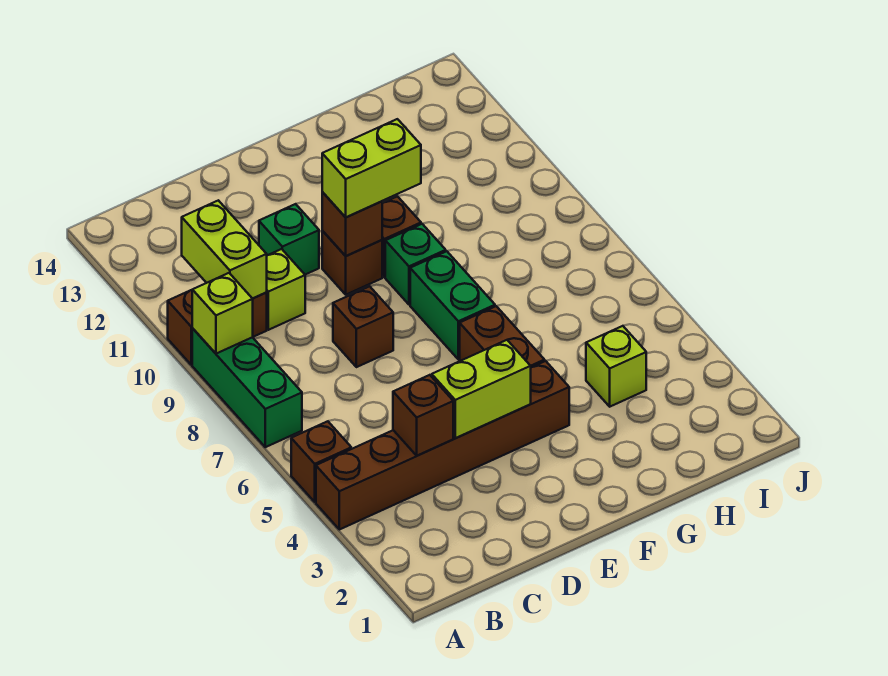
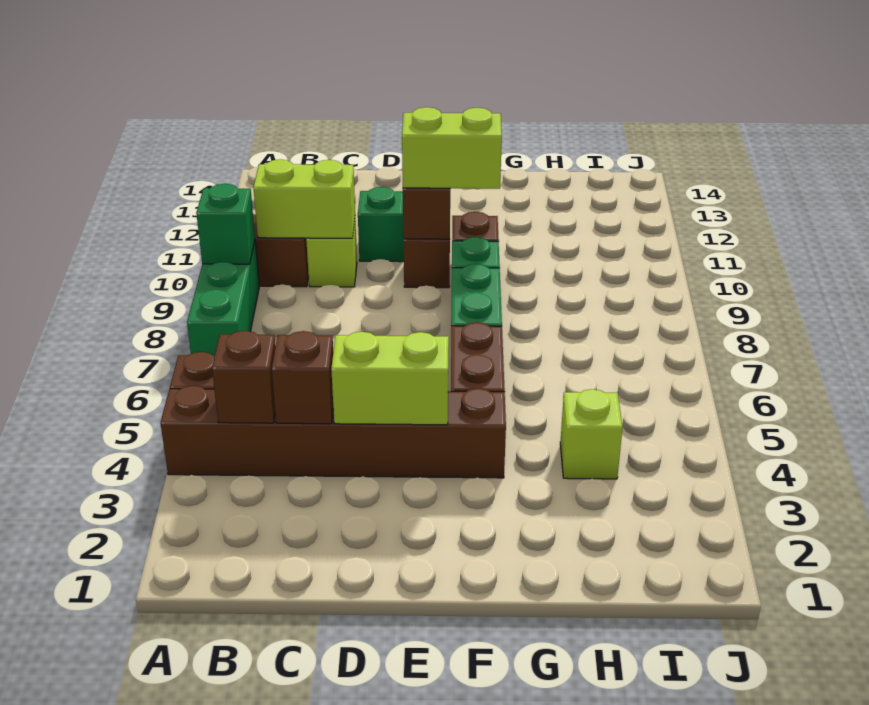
lime brick A9 level 2 -> green brick A9 level 2
lime brick B10:B11 level 2 -> lime brick B10:C10 level 2
brown brick D8 level 1 -> brown brick B4 level 2

